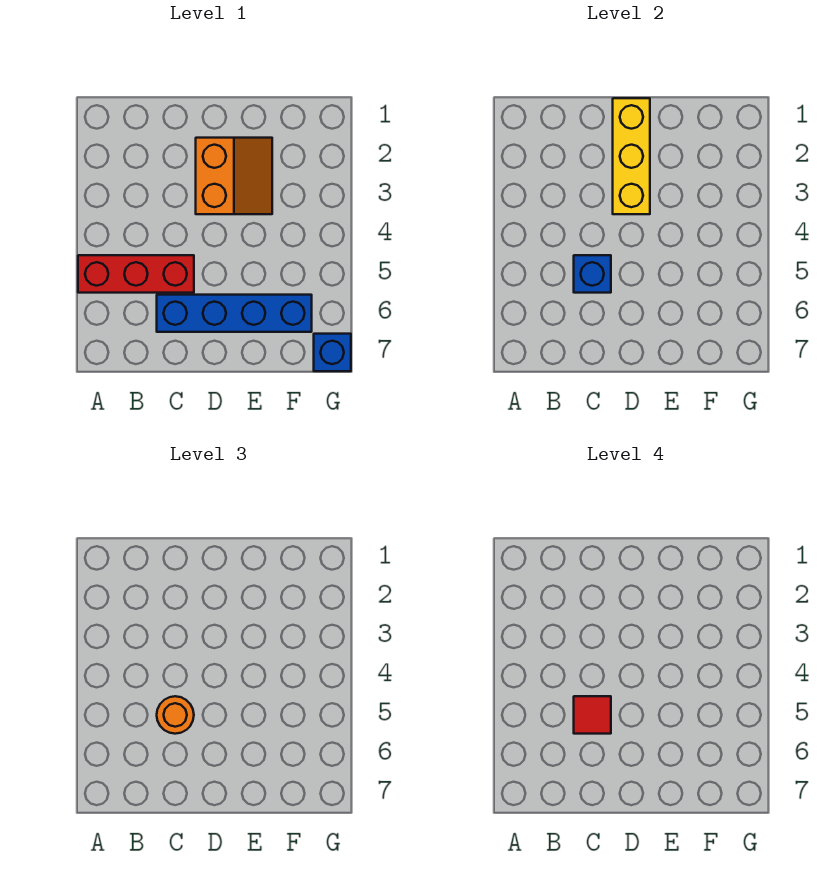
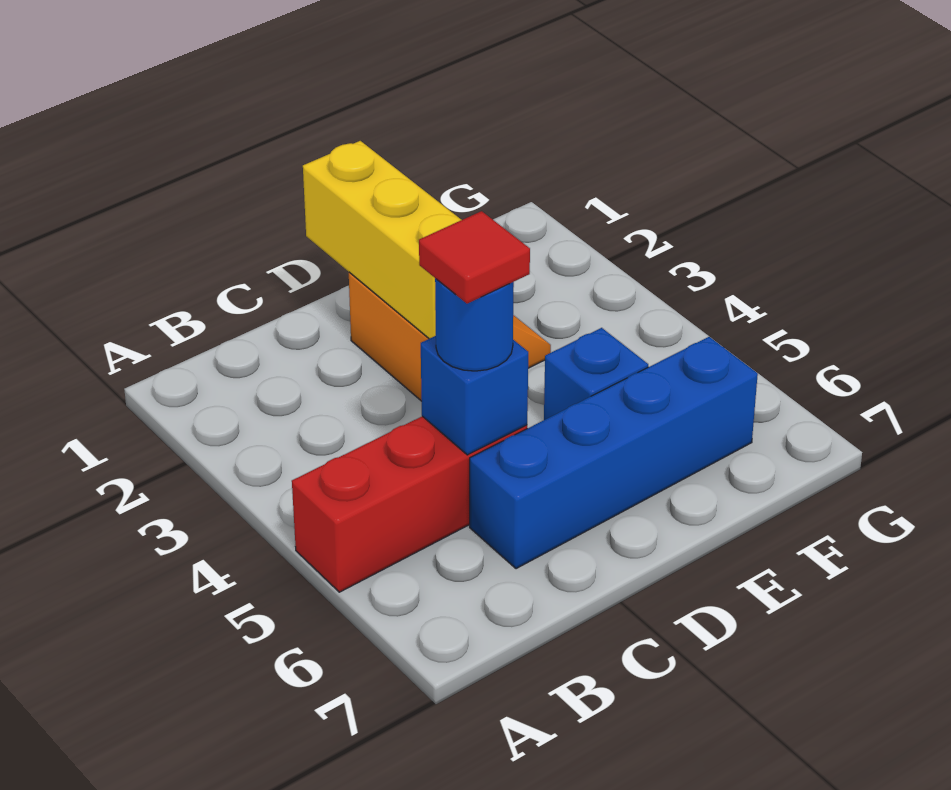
orange round brick C5 level 3 -> blue round brick C5 level 3
blue brick G7 level 1 -> blue brick E5 level 1

